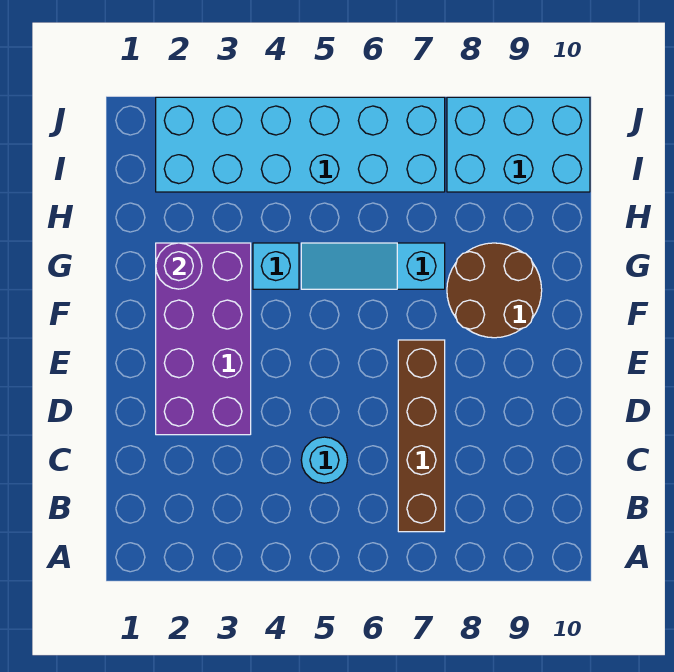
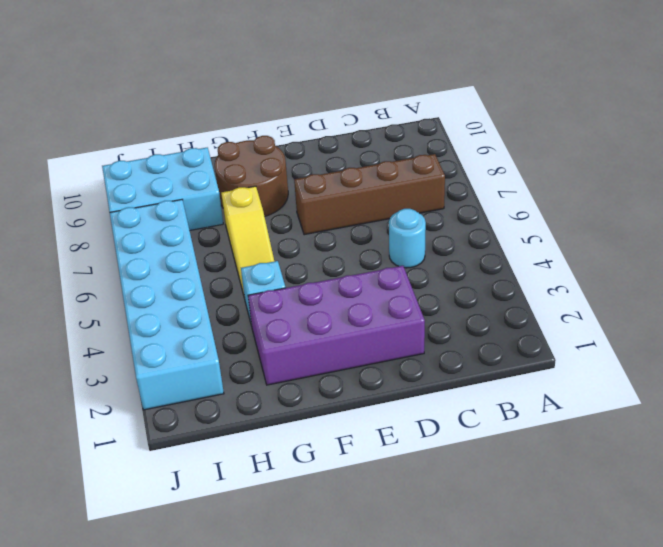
purple round brick G2 level 2 -> none
cyan slope G5:G7 level 1 top 7 -> yellow slope G5:G7 level 1 top 7
cyan brick I8:J10 level 1 -> cyan brick H8:J9 level 1

